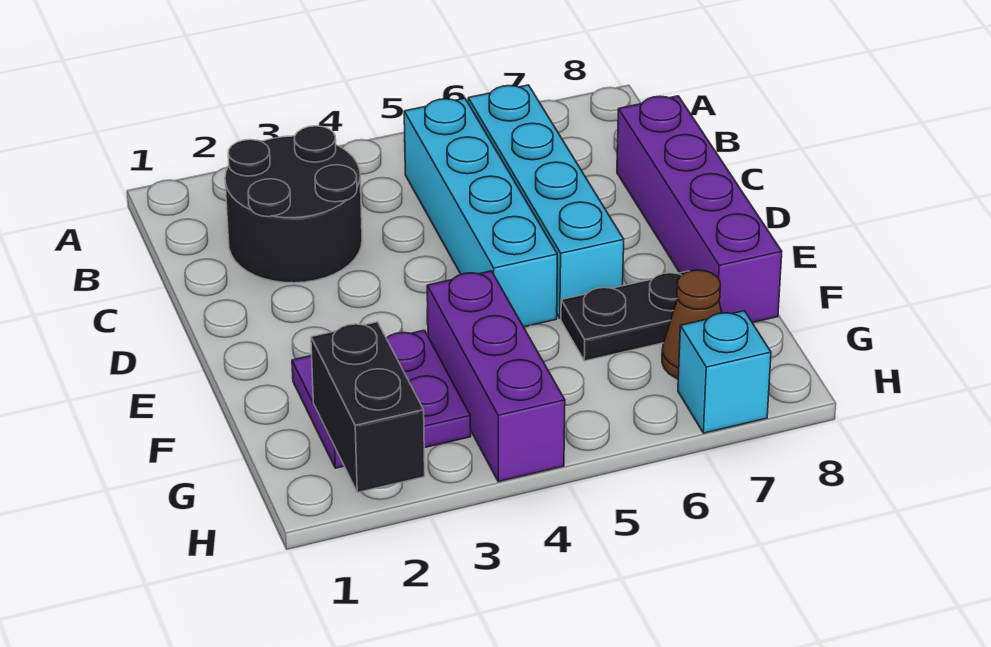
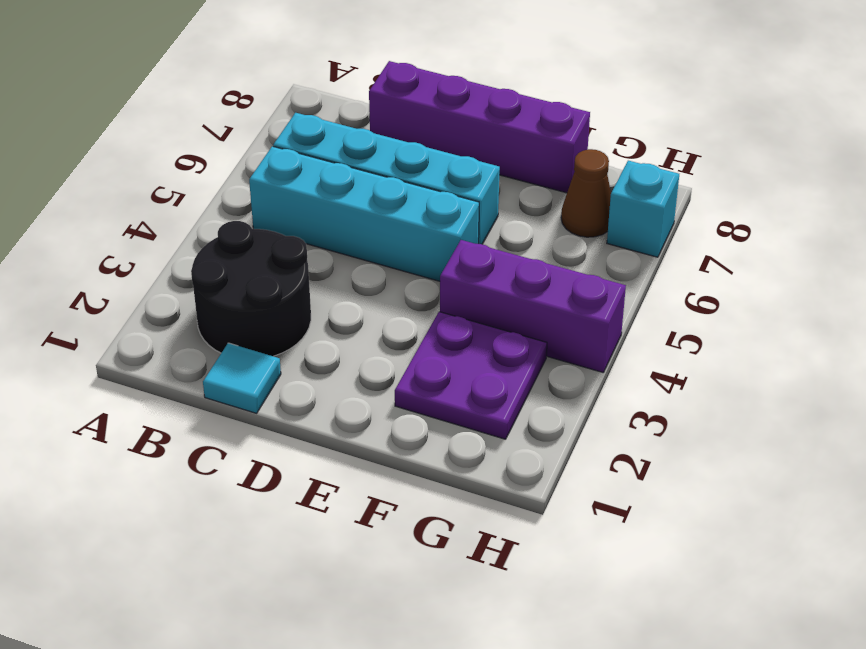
none -> cyan tile C1 level 1
black plate F6:F7 level 1 -> none
black brick G2:H2 level 2 -> none

